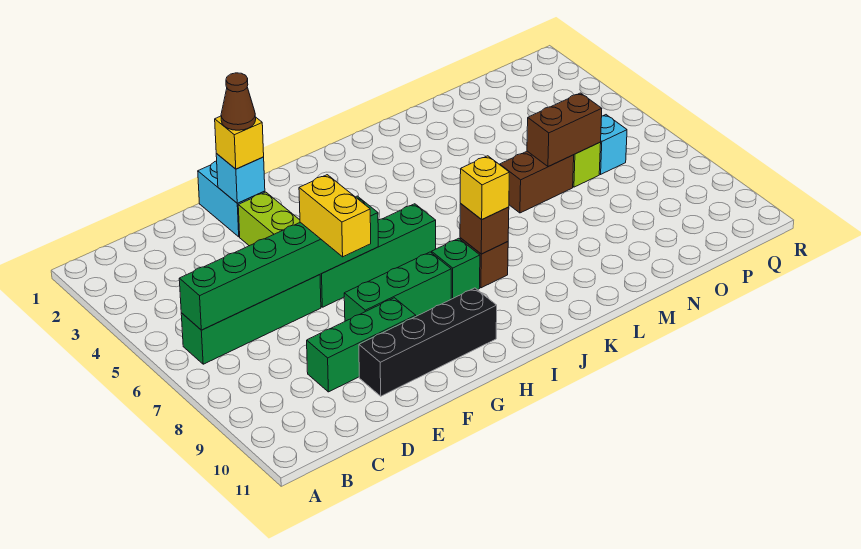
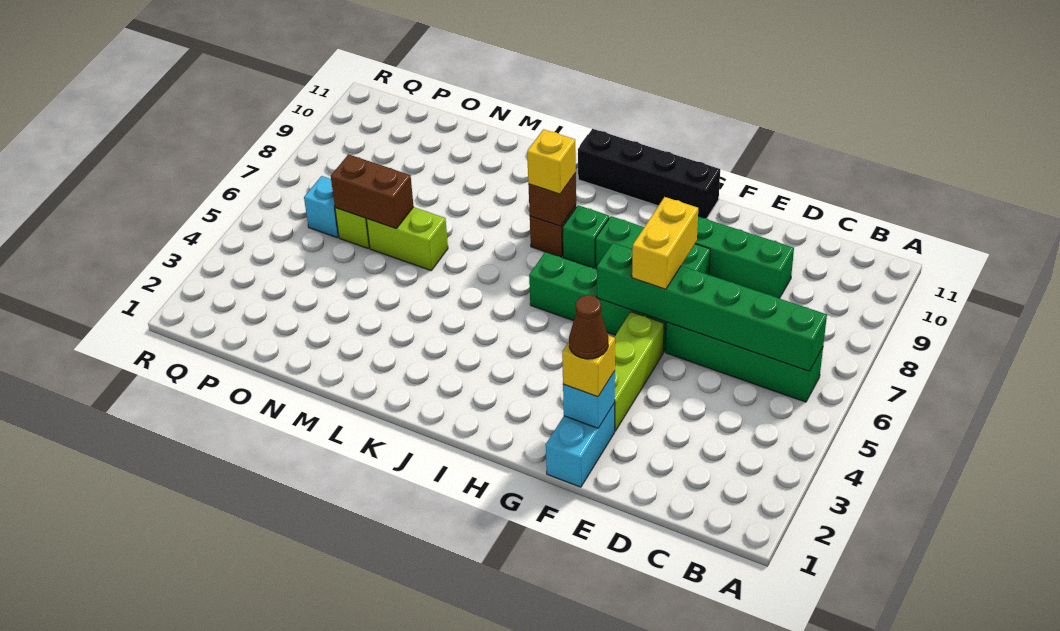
black brick E10:H10 level 1 -> black brick G11:J11 level 1
brown brick M6:N6 level 1 -> lime brick M6:N6 level 1

